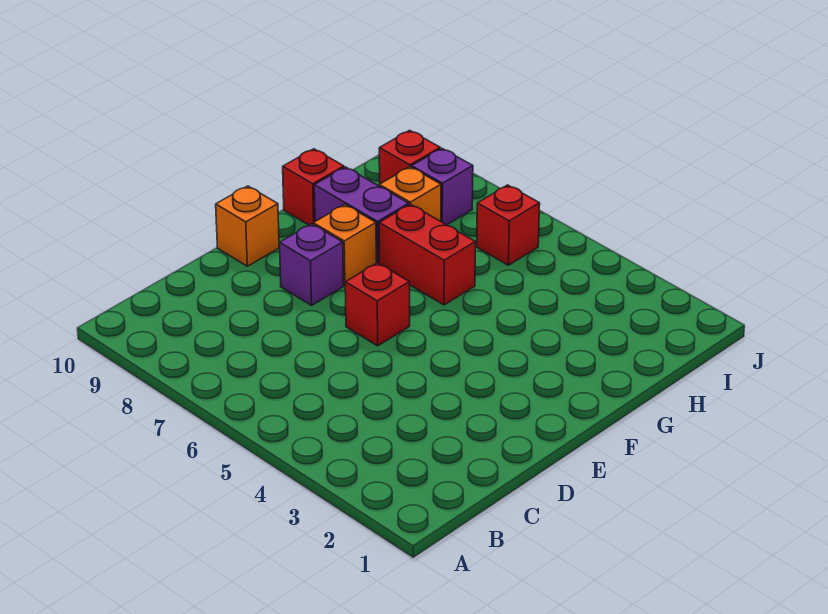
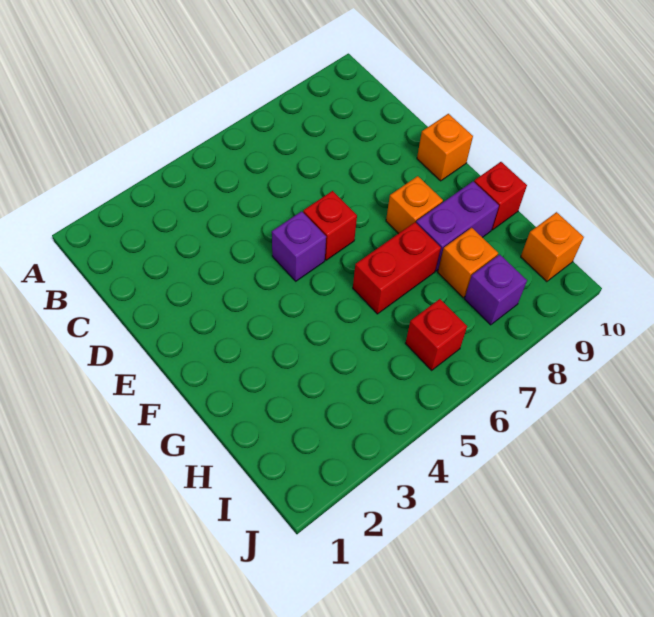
purple brick E8 level 1 -> purple brick E5 level 1
red brick I9 level 1 -> none
none -> orange brick I10 level 1

